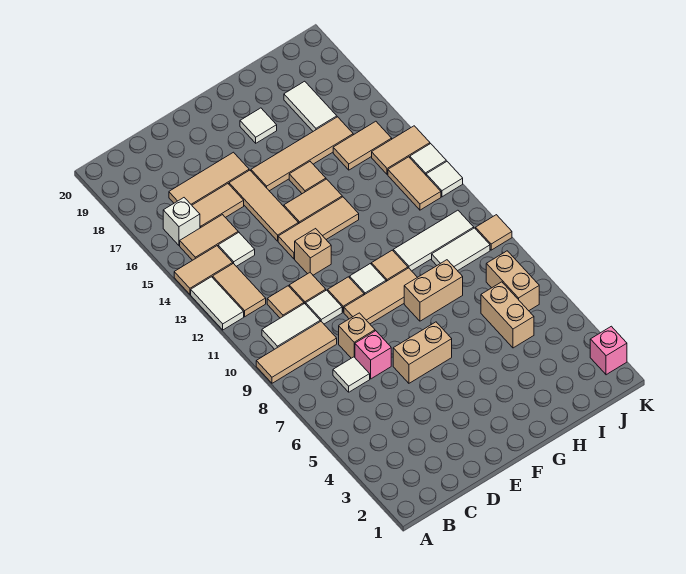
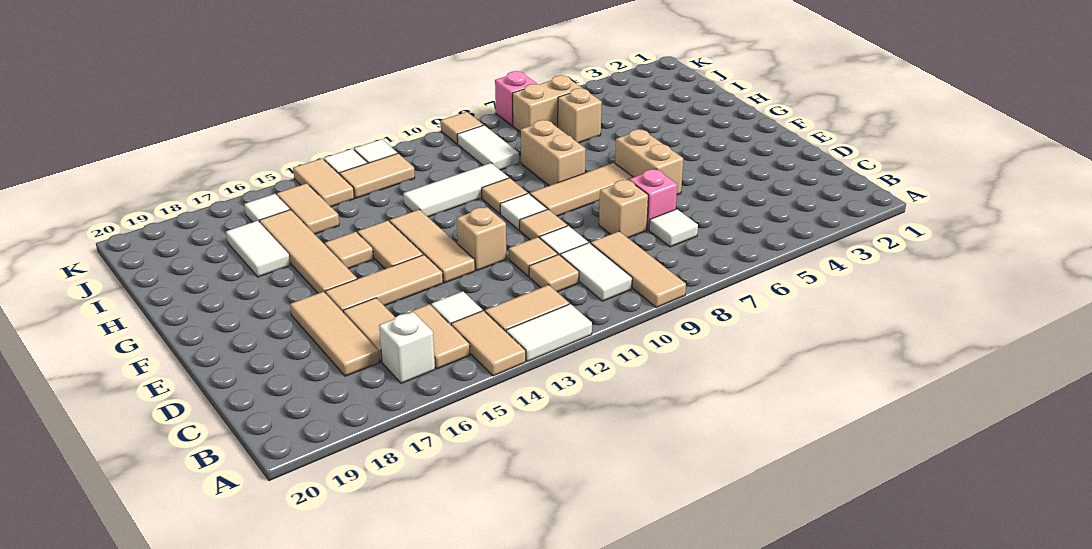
tan tile E9:G9 level 1 -> tan tile F7:F9 level 1
white tile G18 level 1 -> white tile J16 level 1
white tile H10:J10 level 1 -> white tile H10:H12 level 1
tan brick I5:I6 level 1 -> tan brick I6 level 1
white tile I17:I18 level 1 -> white tile H17:I17 level 1
pink brick K2 level 1 -> pink brick K7 level 1

